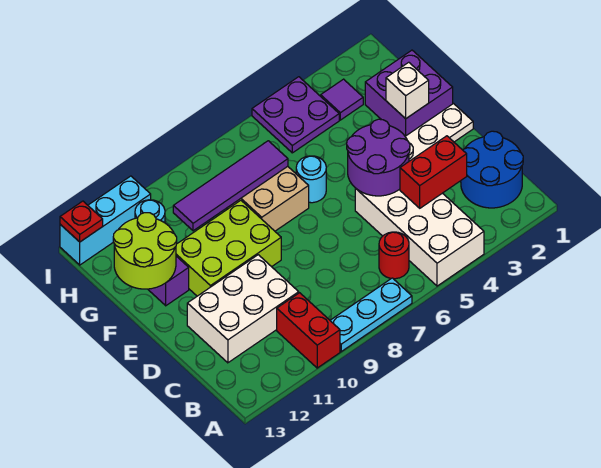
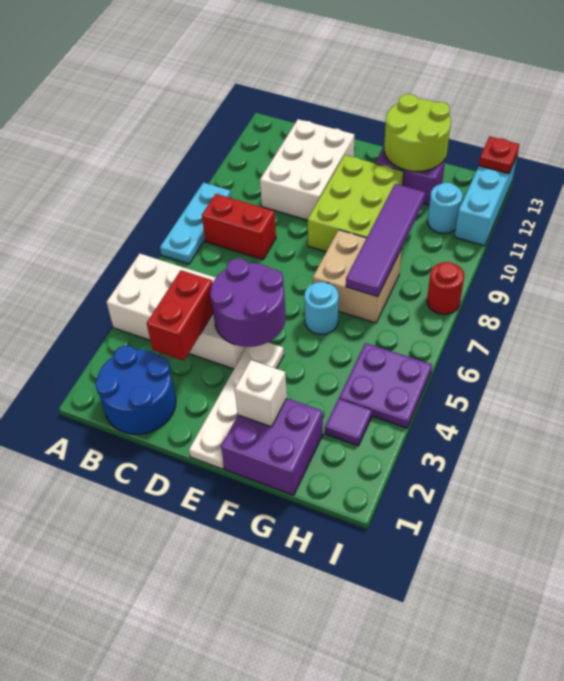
red brick A10:B10 level 1 -> red brick B8:C8 level 1
red round brick B6 level 1 -> red round brick I8 level 1

